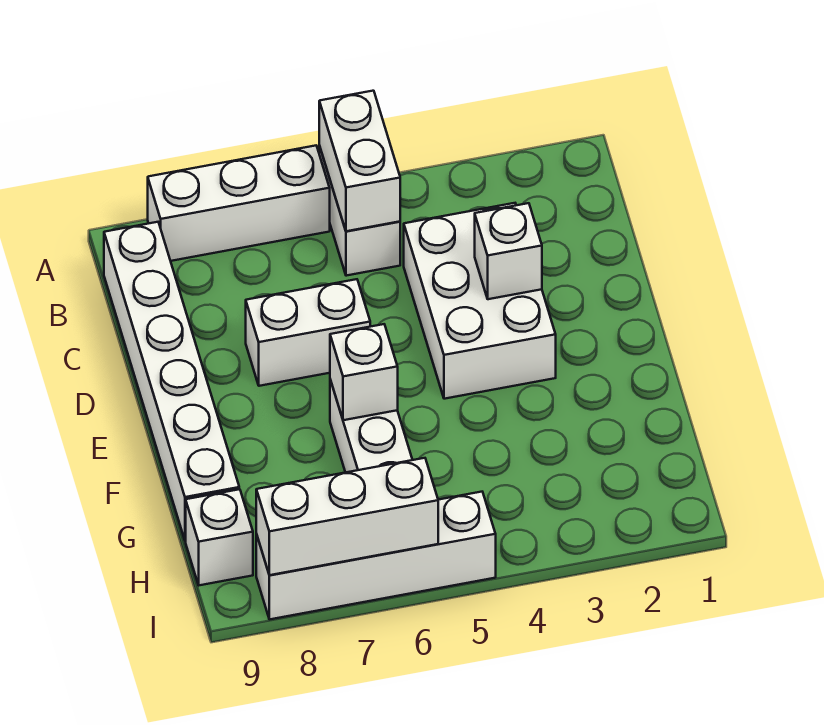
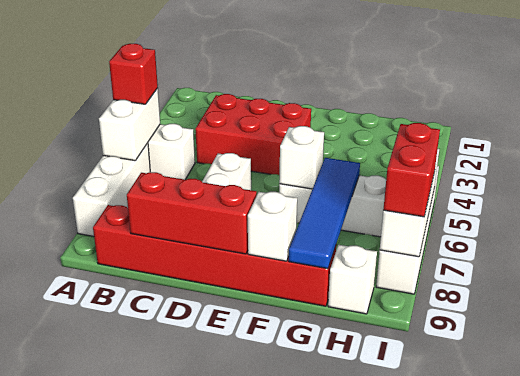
white brick A5:B5 level 2 -> white brick A5:A6 level 2
none -> red brick A5 level 3
white brick B9:G9 level 1 -> red brick B9:G9 level 1
white brick C3:E4 level 1 -> red brick C3:E4 level 1
none -> red brick C9:E9 level 2
white brick D3 level 2 -> white brick F9 level 2
none -> blue tile G6:G9 level 2
none -> red brick I7:I8 level 3

